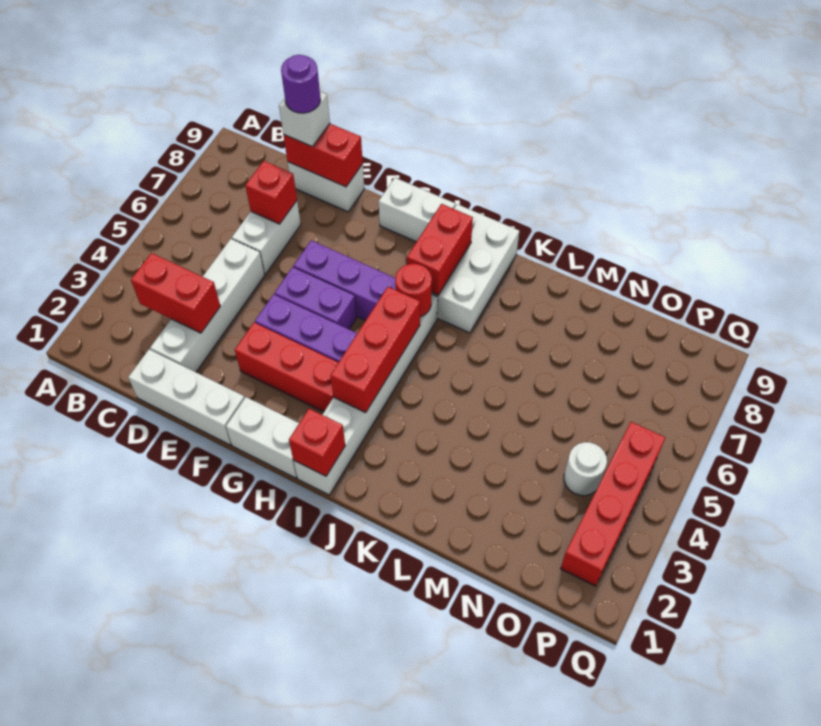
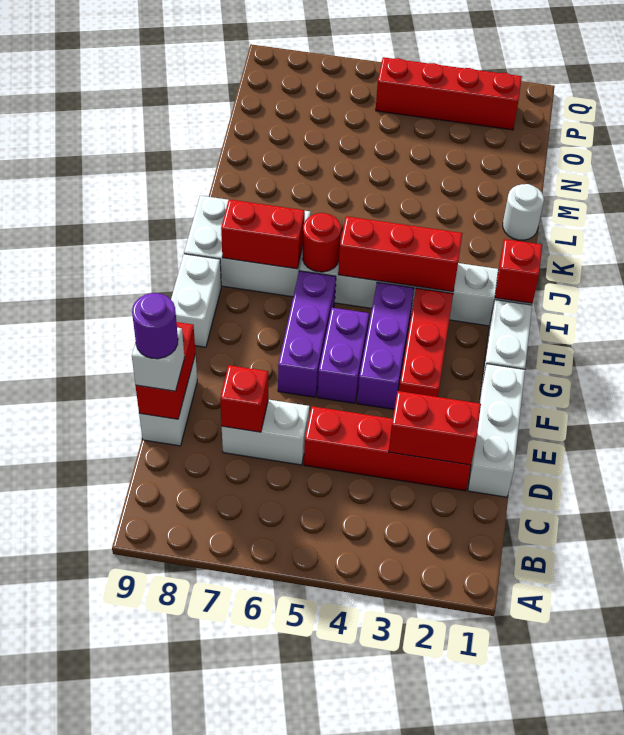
red brick C3:D3 level 2 -> red brick D2:D3 level 2
white brick D2:D5 level 1 -> red brick D2:D5 level 1
white round brick O4 level 1 -> white round brick L1 level 1

